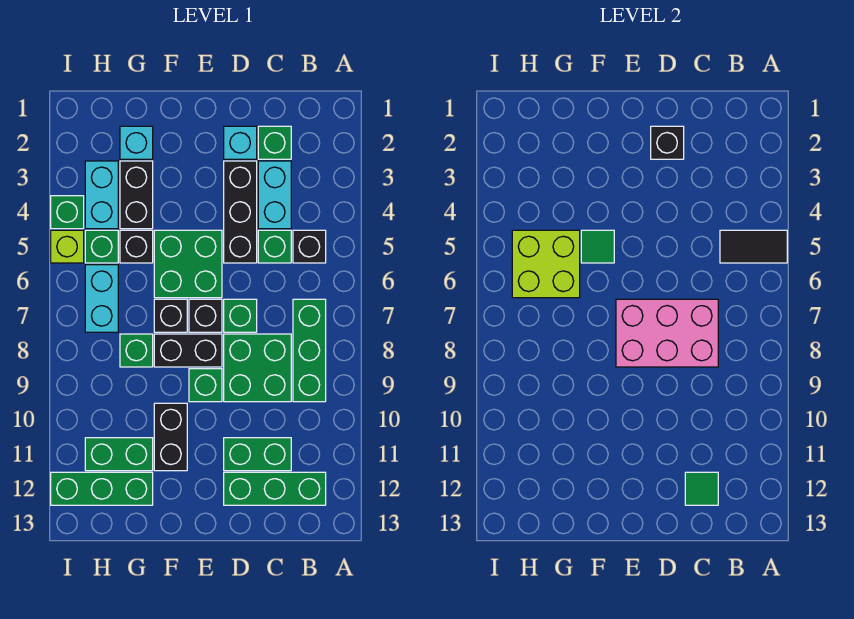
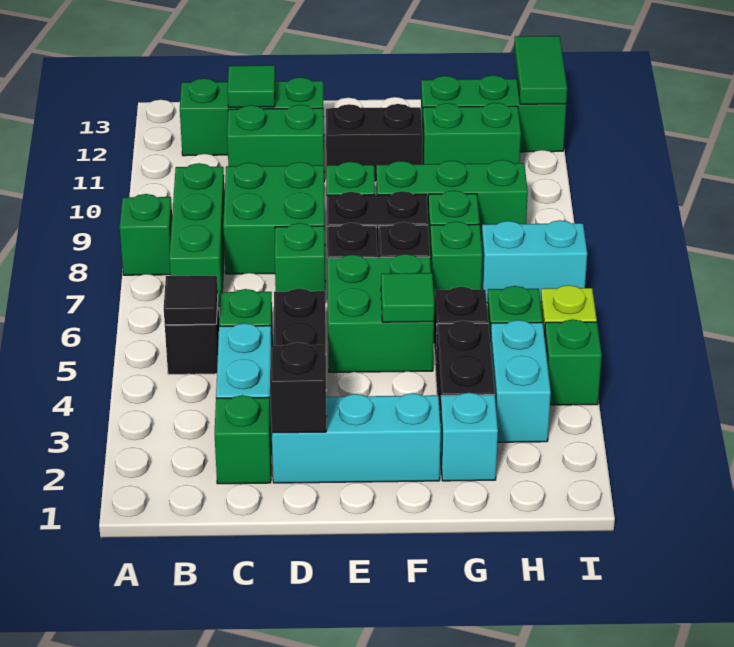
black tile A5:B5 level 2 -> black tile B5 level 2
none -> green brick A8 level 1
pink brick C7:E8 level 2 -> none
cyan brick D2 level 1 -> cyan brick D2:F2 level 1
none -> green brick F9:H9 level 1
black brick F10:F11 level 1 -> black brick E11:F11 level 1
lime brick G5:H6 level 2 -> none
none -> green brick G7 level 1
cyan brick H6:H7 level 1 -> cyan brick H7:I7 level 1
none -> green tile I12:I13 level 2

